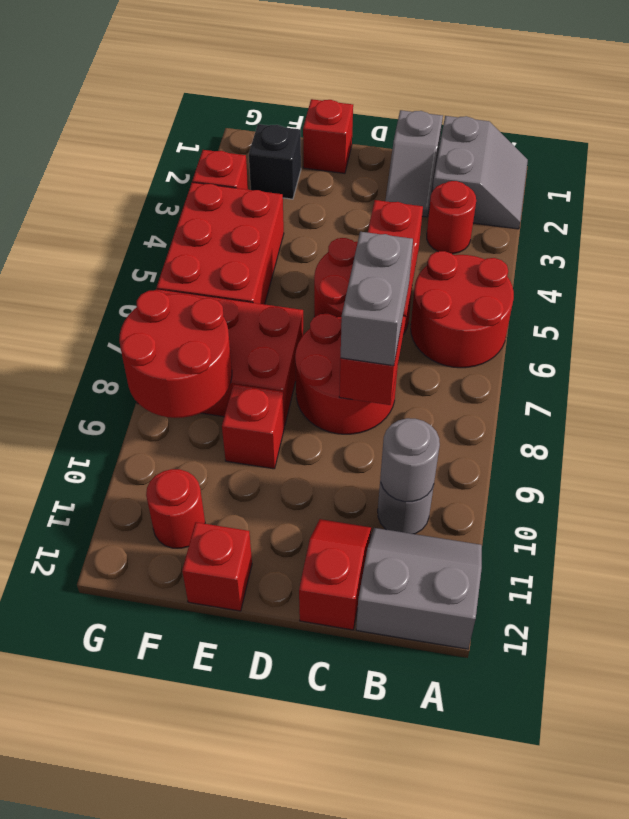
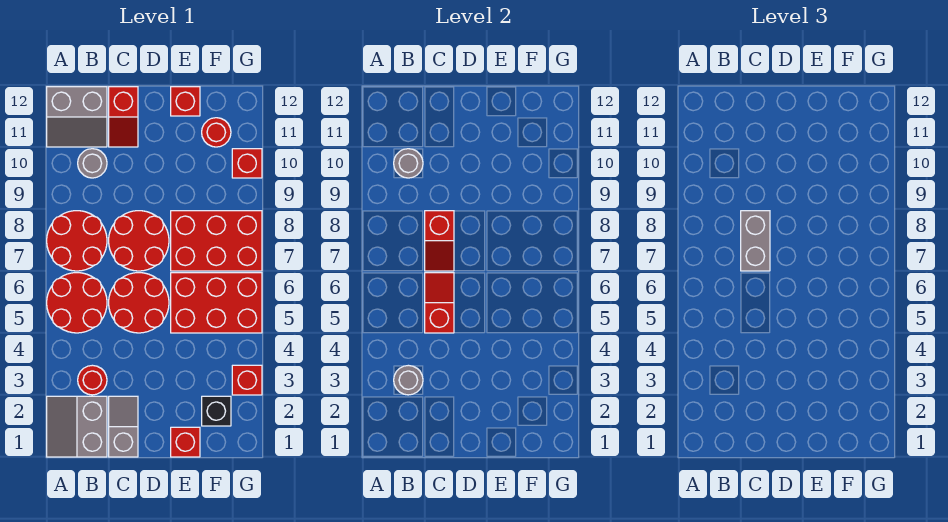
none -> grey round brick B3 level 2
red brick E9 level 1 -> red brick G10 level 1
red brick F4:G6 level 1 -> red brick E5:G6 level 1
red round brick F8:G9 level 2 -> red round brick A7:B8 level 1

